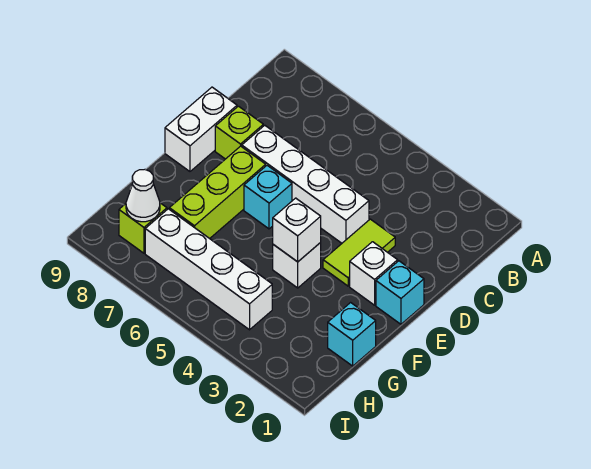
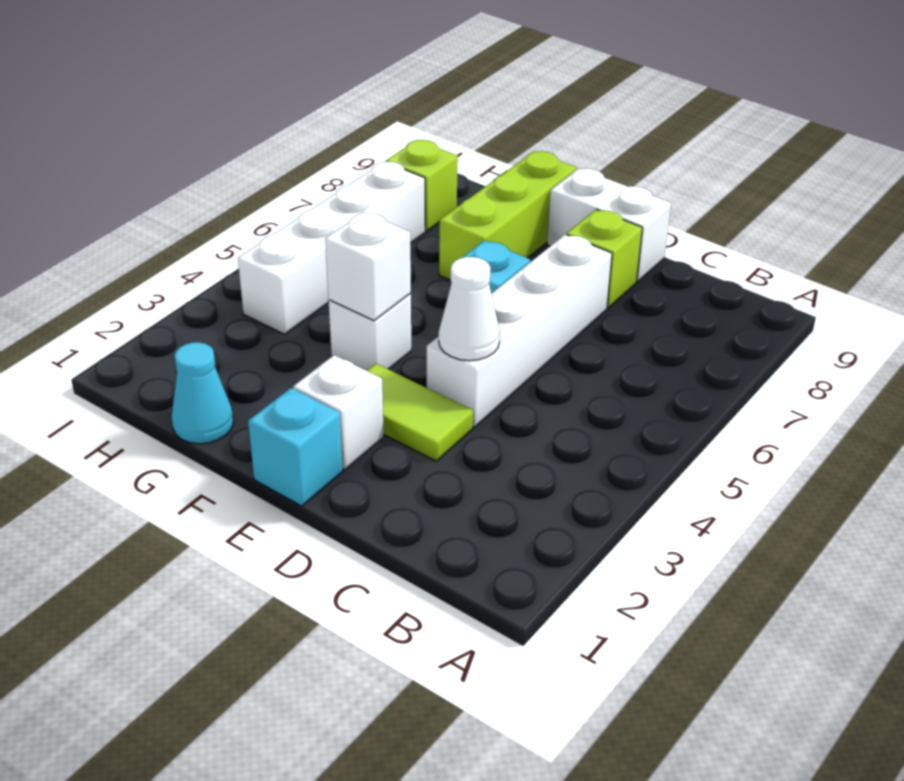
lime brick E7:G7 level 1 -> lime brick F7:F9 level 1
cyan brick G1 level 1 -> cyan cone G1 level 1
white cone H8 level 2 -> white cone D4 level 2

